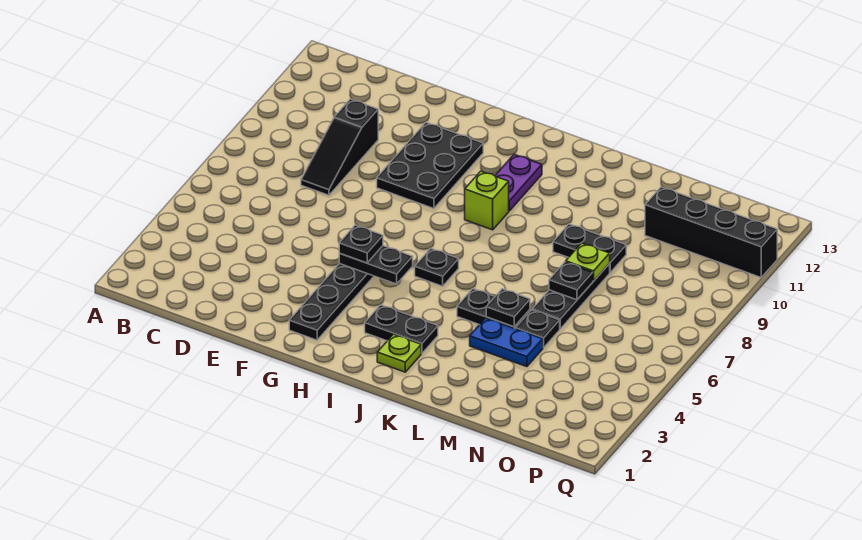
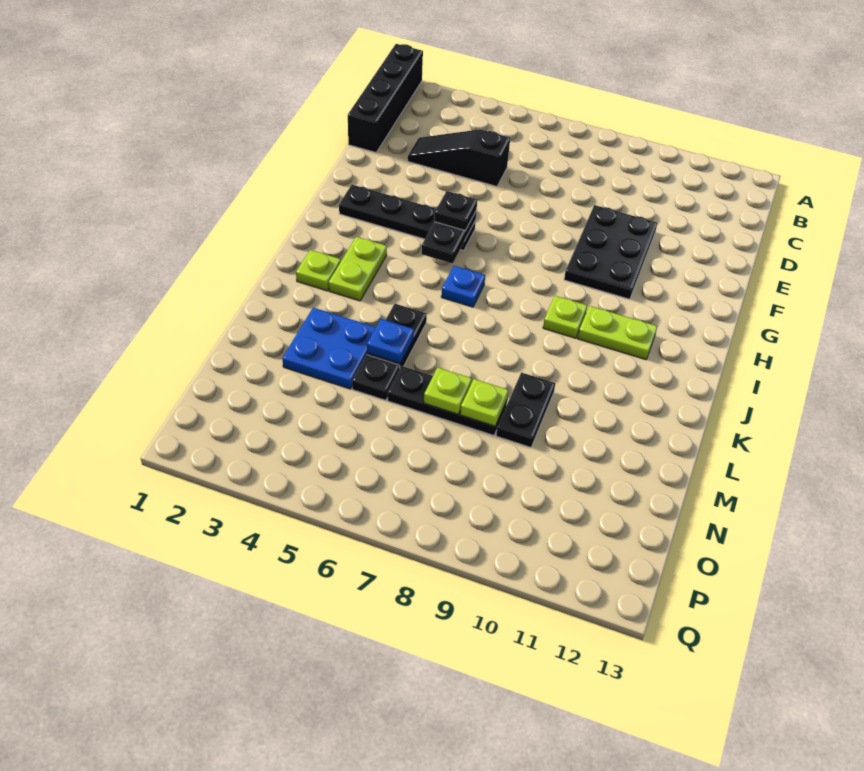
black slope D8:D10 level 1 top 10 -> black slope D3:D5 level 1 top 5
black plate F9:G11 level 1 -> black plate E9:G10 level 1
black plate I3:J3 level 1 -> lime plate I3:J3 level 1
black plate I6 level 1 -> blue plate I6 level 1
lime brick I9 level 1 -> lime plate I9 level 1
purple plate I10:I11 level 1 -> lime plate I10:I11 level 1
blue plate L4:M4 level 1 -> blue plate L3:M4 level 1
black plate L5 level 2 -> blue plate L5 level 2
black plate M7 level 2 -> lime plate M7 level 2
black brick N11:Q11 level 1 -> black brick A1:D1 level 1

